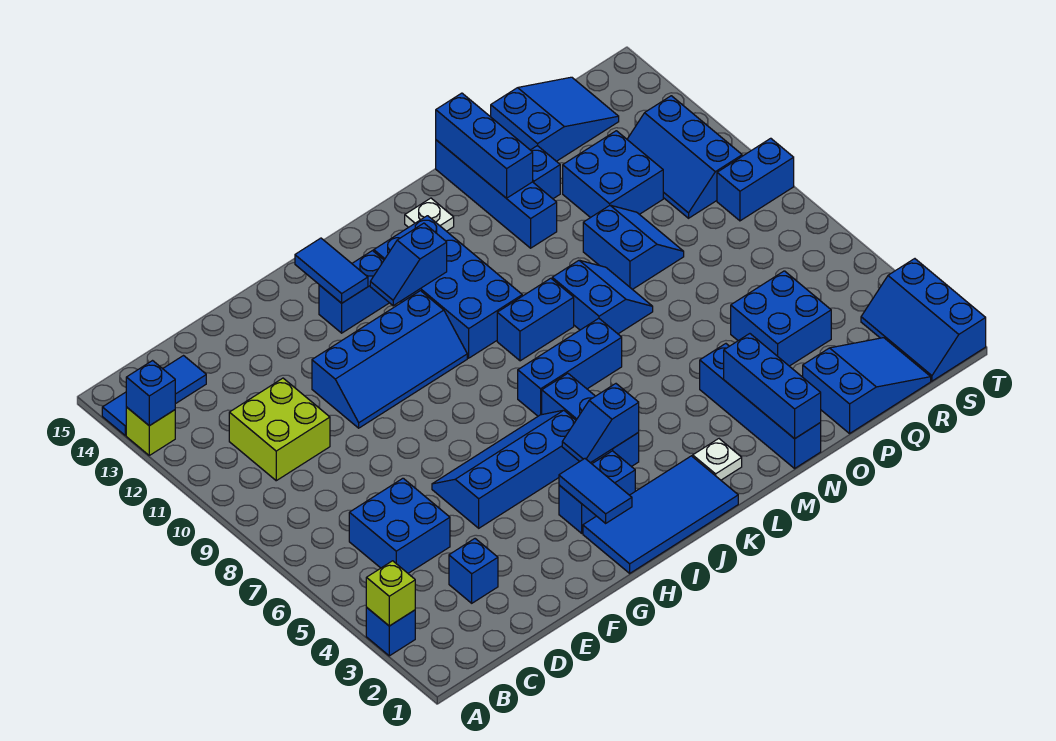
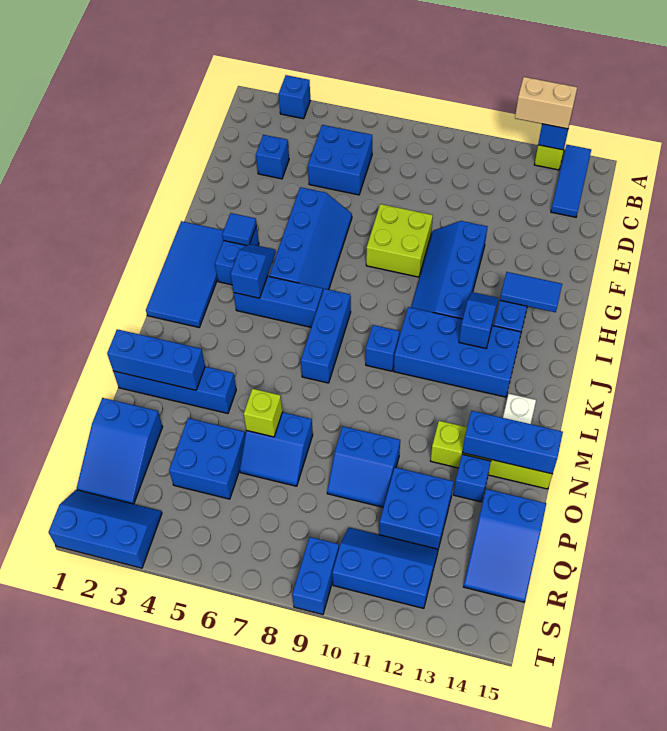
lime brick A3 level 2 -> lime brick O6 level 2
none -> tan brick A12:A13 level 3
lime brick C10:D11 level 1 -> lime brick F8:G9 level 1
blue tile H2:H3 level 2 -> blue tile H3 level 2
blue brick K9:L9 level 1 -> blue brick K9 level 1
white plate L2 level 1 -> none
blue slope M8:N9 level 1 top M -> blue slope O6:P7 level 1 top O
blue brick N12:N15 level 1 -> lime brick N12:N15 level 1

